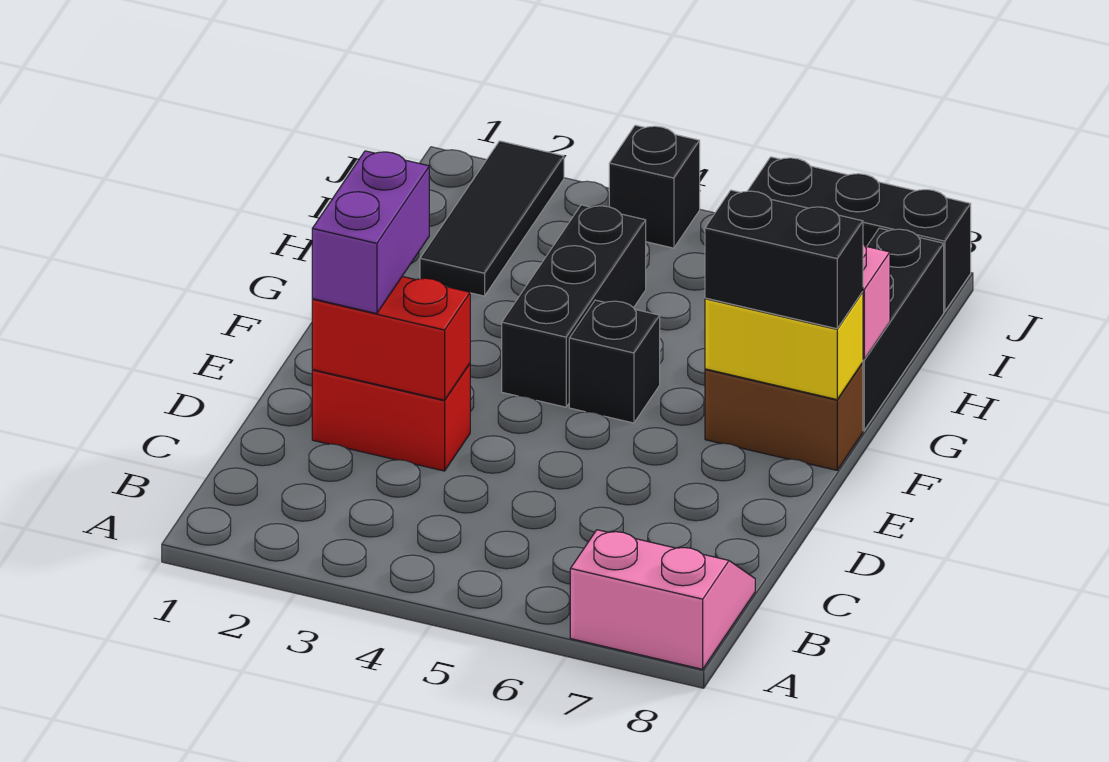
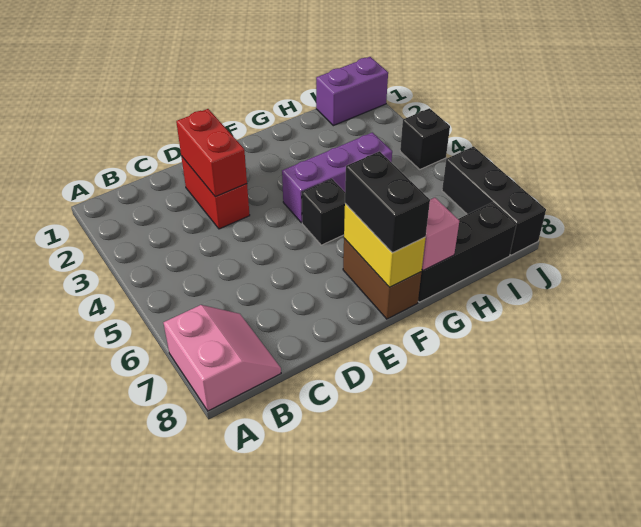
purple brick D2:E2 level 3 -> purple brick I1:J1 level 1
black brick F4:H4 level 1 -> purple brick F4:H4 level 1
black tile H2:J2 level 1 -> none

